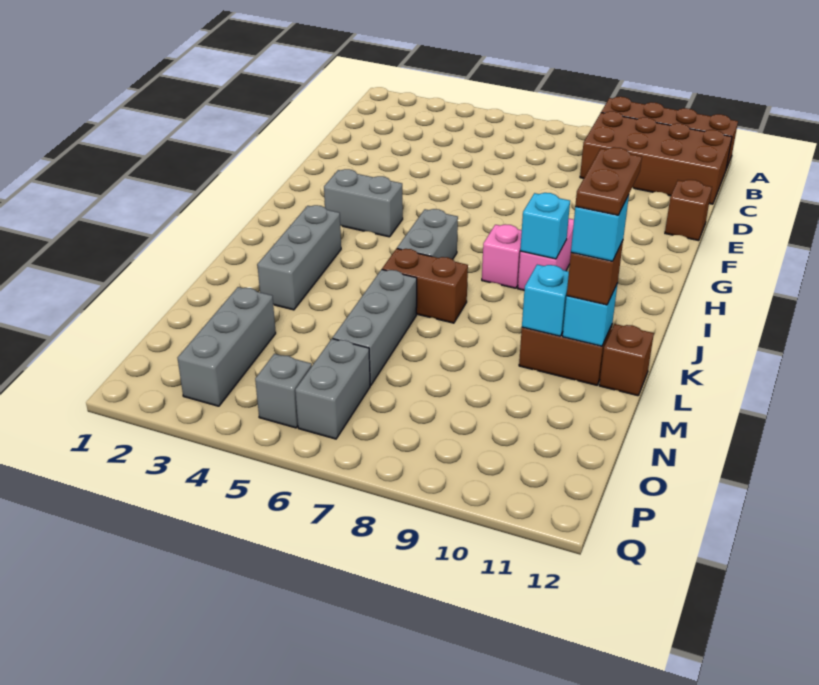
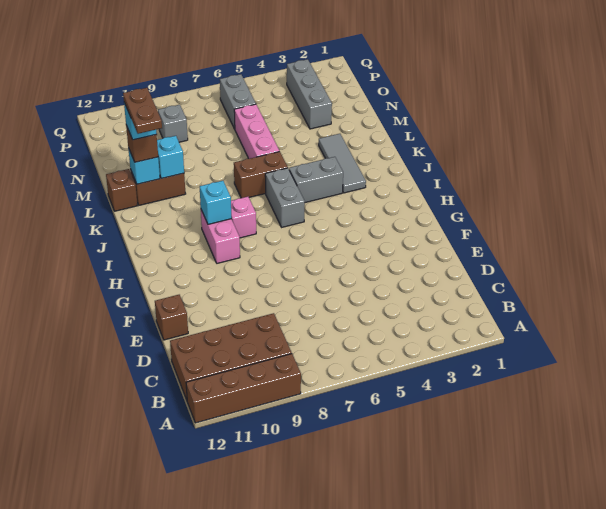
grey brick H3:H4 level 1 -> grey brick J4:J5 level 1
grey brick J3:L3 level 1 -> grey tile J3:L3 level 1
grey brick L6:N6 level 1 -> pink brick L6:N6 level 1
grey brick P5 level 1 -> grey brick O9 level 1

